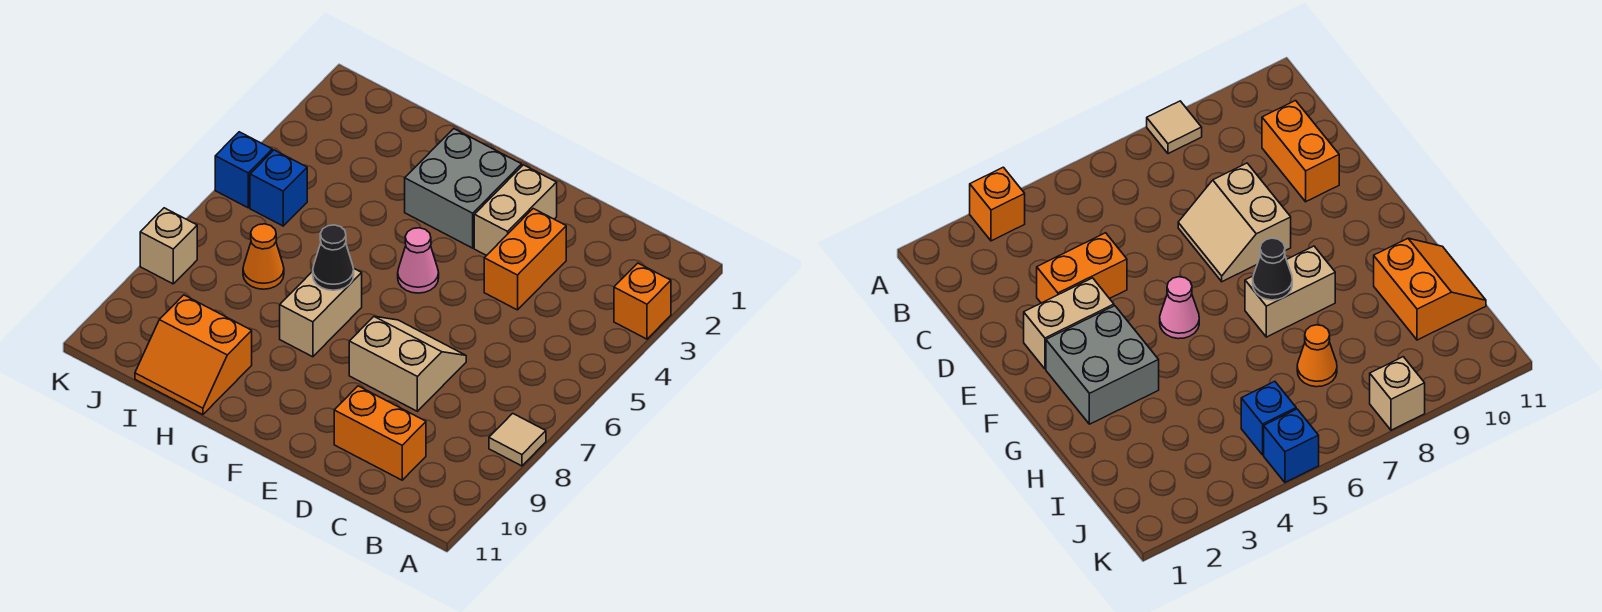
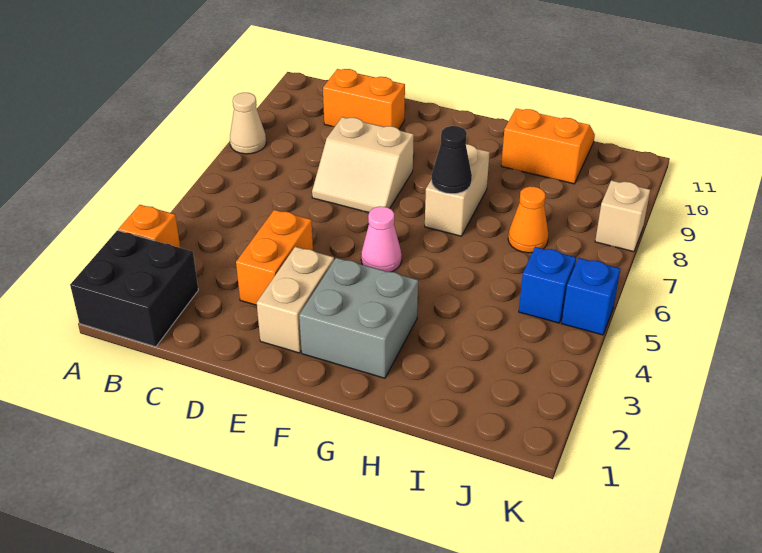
none -> black brick A1:B2 level 1
tan tile A8 level 1 -> tan cone A8 level 1

